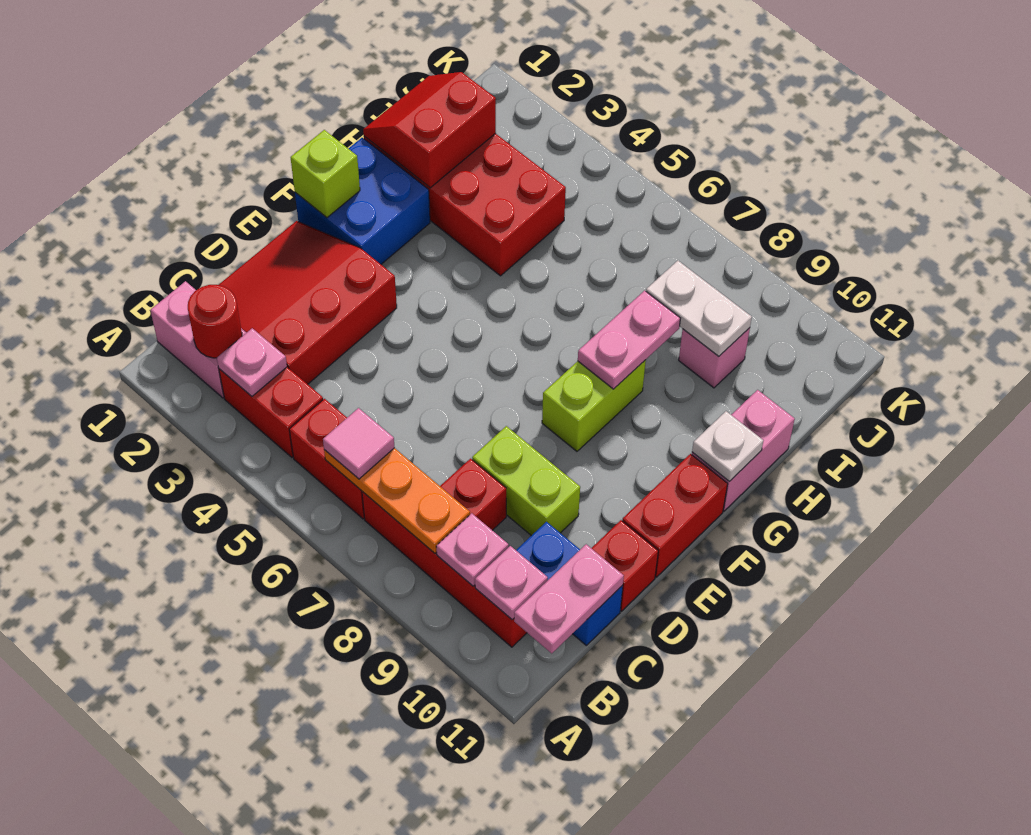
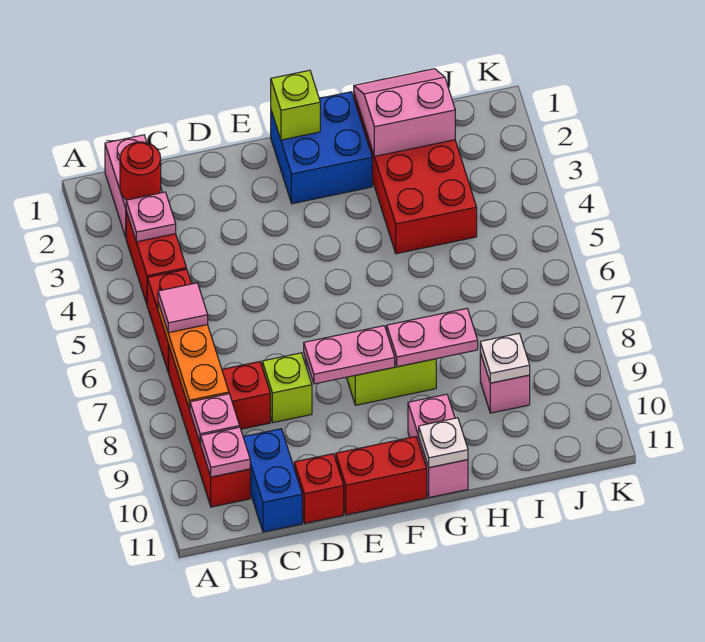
pink plate B11:C11 level 2 -> pink plate E8:F8 level 2
red slope C1:E3 level 1 top 3 -> none
lime brick D8:D9 level 1 -> lime brick D8 level 1
pink brick G11:H11 level 1 -> pink brick G10:G11 level 1
red slope H1:I2 level 2 top 2 -> pink slope H1:I2 level 2 top 2
white plate I8:I9 level 2 -> white plate I9 level 2

